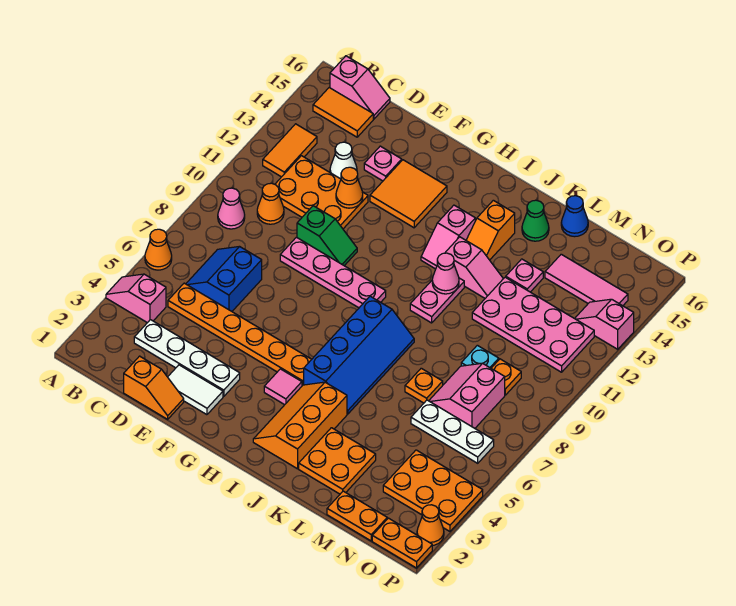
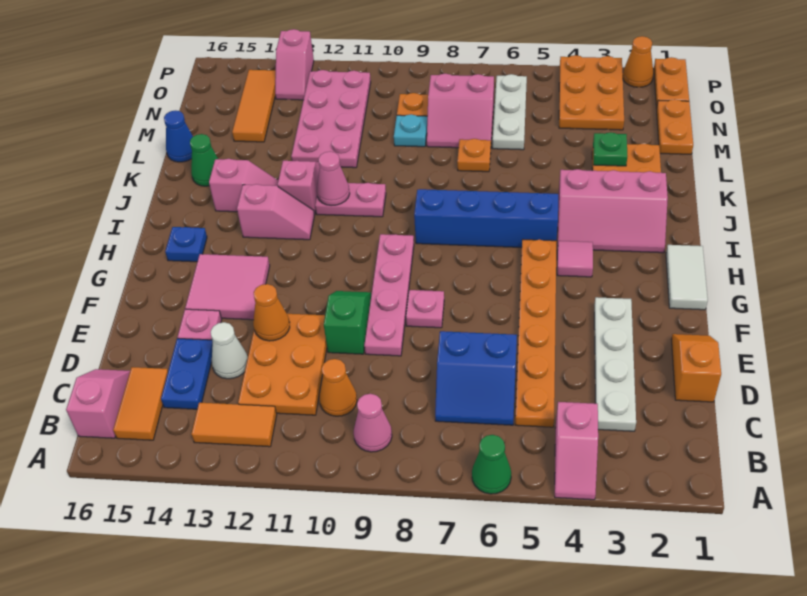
orange cone A6 level 1 -> green cone A6 level 1
none -> blue plate C14:D14 level 1
white tile E2:F2 level 1 -> white tile G1:H1 level 1
orange tile F13:G14 level 1 -> pink tile F13:G14 level 1
none -> blue plate H15 level 1
orange slope I2:J4 level 1 top J -> pink slope I2:J4 level 1 top J
orange slope J13:J14 level 1 top 14 -> pink slope J13:J14 level 1 top 14
none -> green plate L3 level 2
pink plate L13 level 1 -> pink plate F8 level 1
pink tile M14:O14 level 1 -> orange tile M14:O14 level 1

